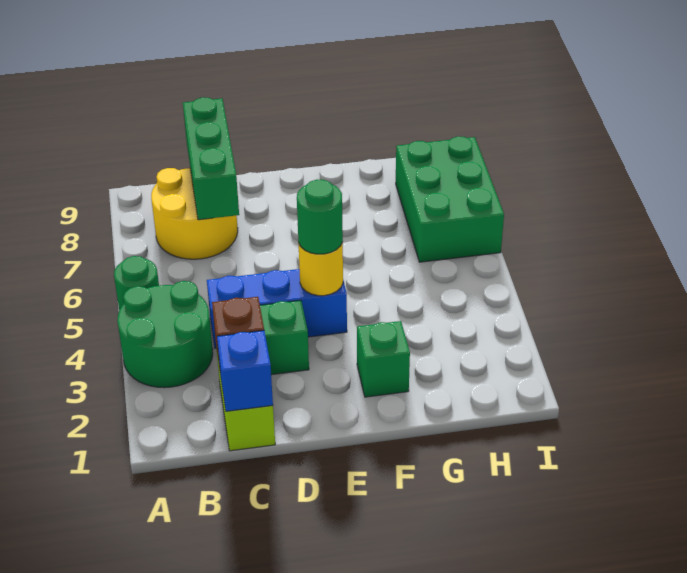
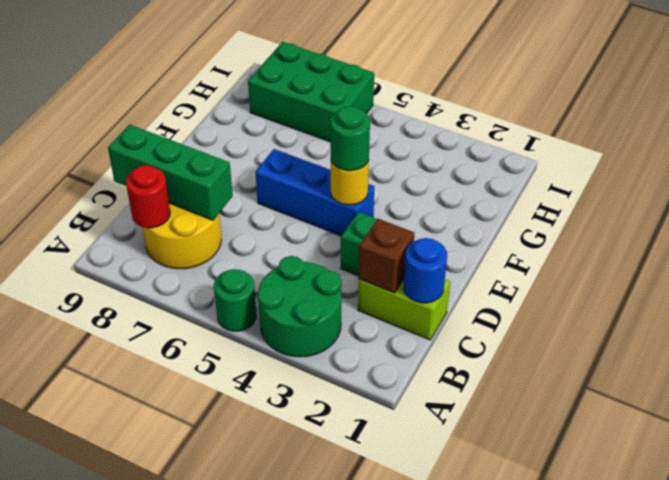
none -> red round brick B8 level 2
blue brick C1 level 2 -> blue round brick C1 level 2
blue brick C4:E4 level 1 -> blue brick E4:E6 level 1
green brick F2 level 1 -> none

